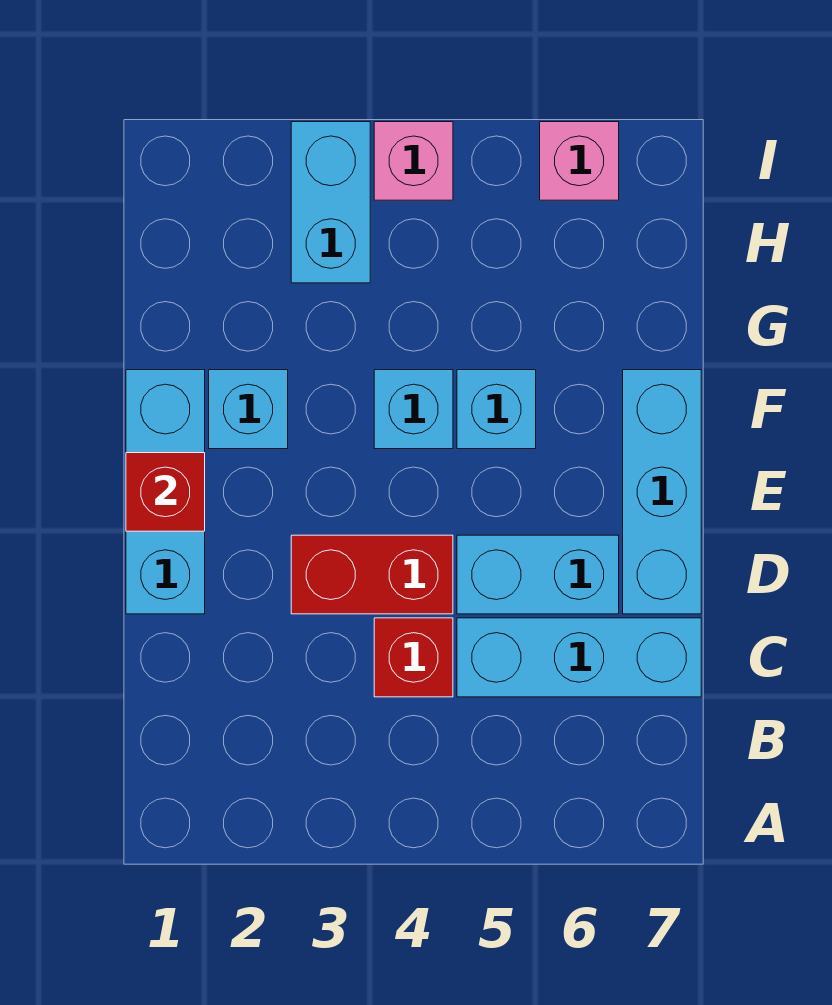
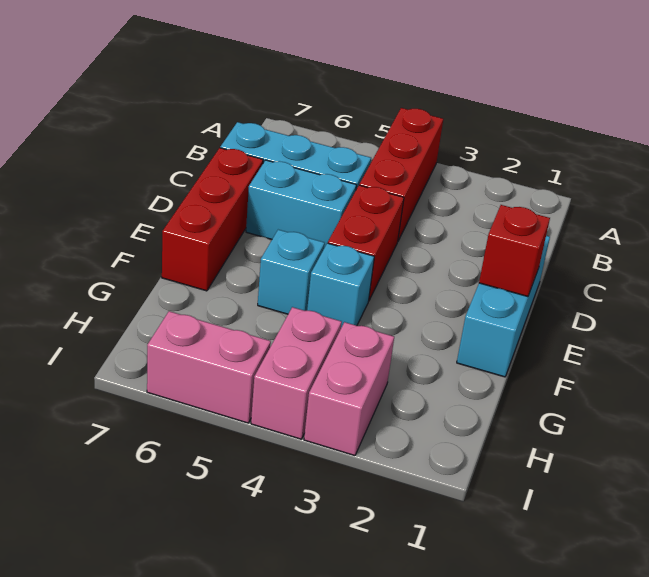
red brick C4 level 1 -> red brick A4:C4 level 1
red brick D3:D4 level 1 -> red brick D4:E4 level 1
cyan brick D7:F7 level 1 -> red brick D7:F7 level 1
cyan brick F2 level 1 -> none
cyan brick H3:I3 level 1 -> pink brick H3:I3 level 1
pink brick I4 level 1 -> pink brick H4:I4 level 1
pink brick I6 level 1 -> pink brick I5:I6 level 1

